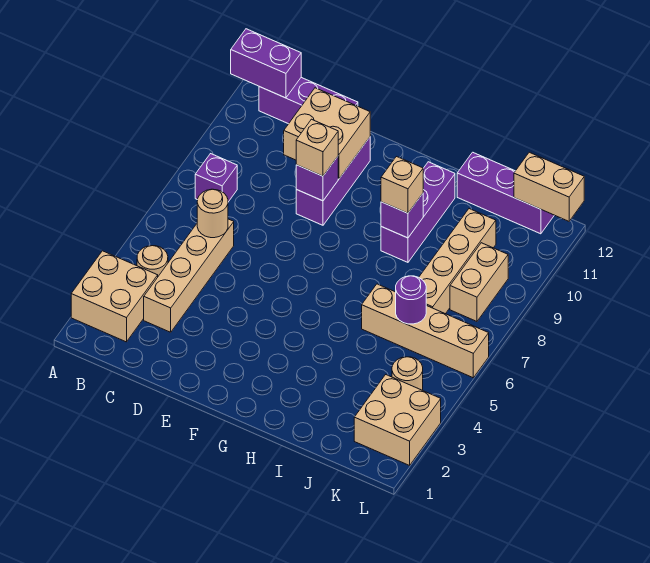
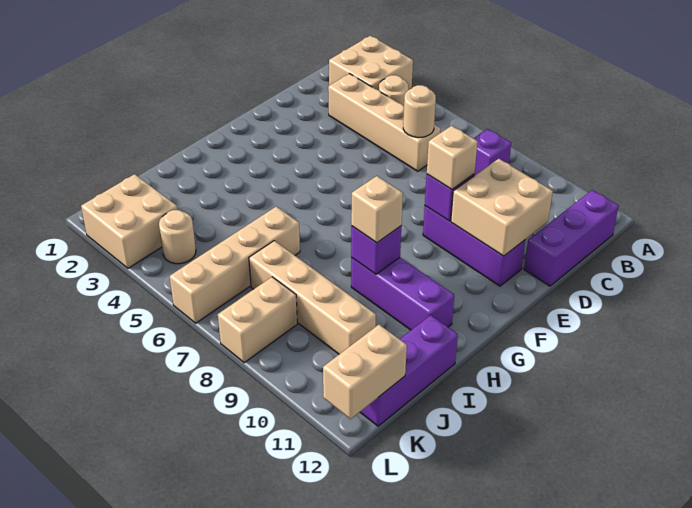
purple brick A12:B12 level 2 -> none
purple round brick J6 level 2 -> none
tan brick K8:K9 level 1 -> tan brick K8:L8 level 1

